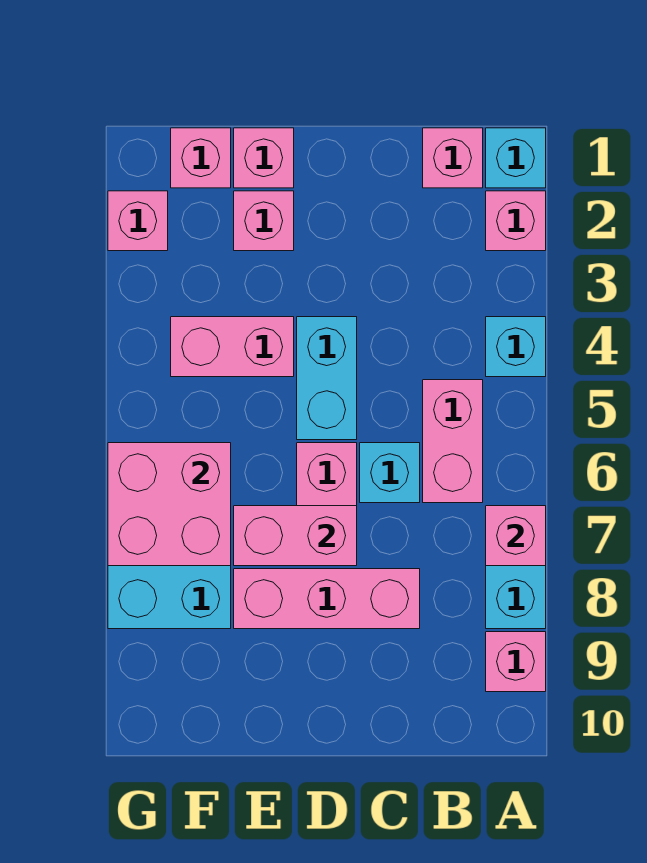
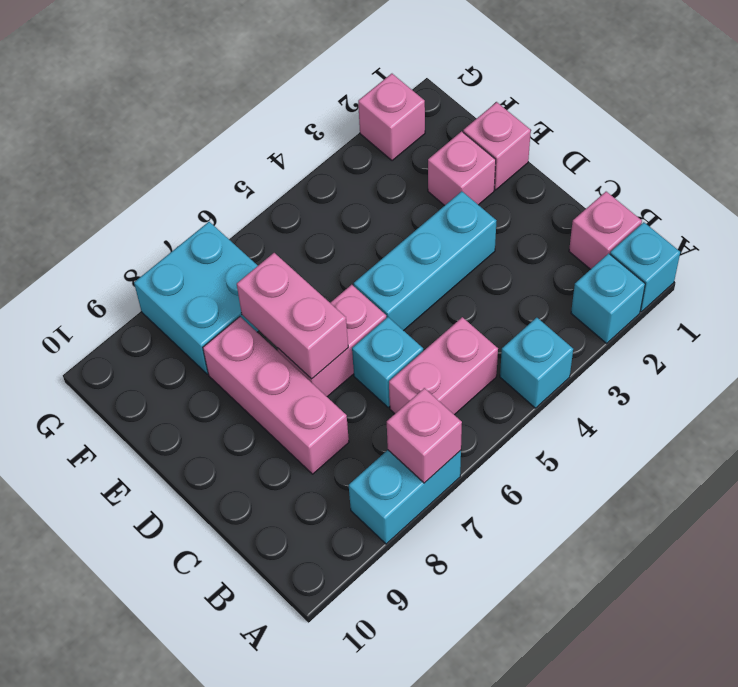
pink brick A2 level 1 -> cyan brick A2 level 1
pink brick A9 level 1 -> none
cyan brick D4:D5 level 1 -> cyan brick D3:D5 level 1
pink brick E4:F4 level 1 -> none
pink brick F1 level 1 -> none
pink brick F6:G7 level 2 -> none

